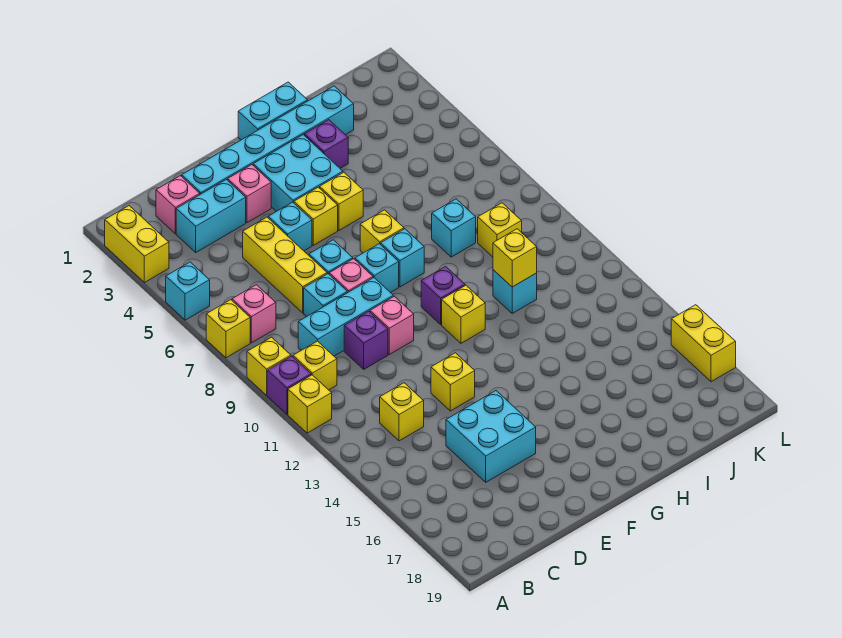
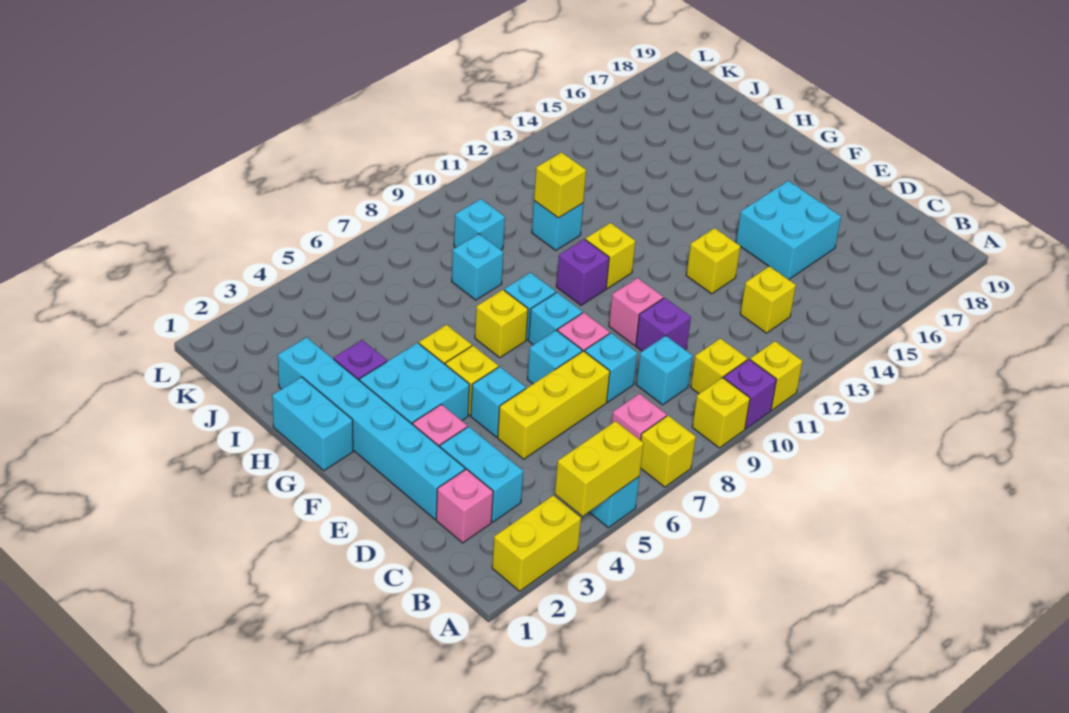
cyan brick C9:E9 level 1 -> cyan brick C9 level 1
yellow brick J9 level 1 -> cyan brick J9 level 1
yellow brick L16:L17 level 1 -> yellow brick A4:A5 level 2

